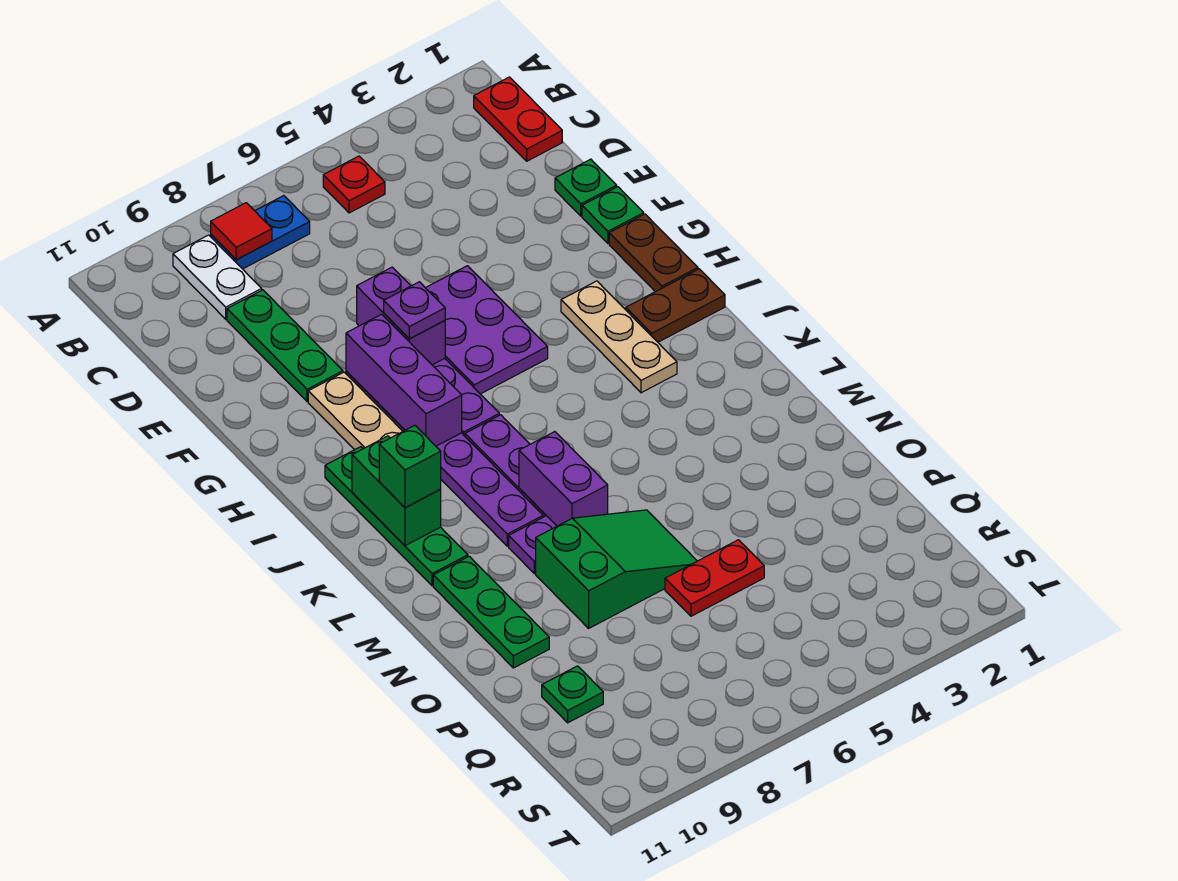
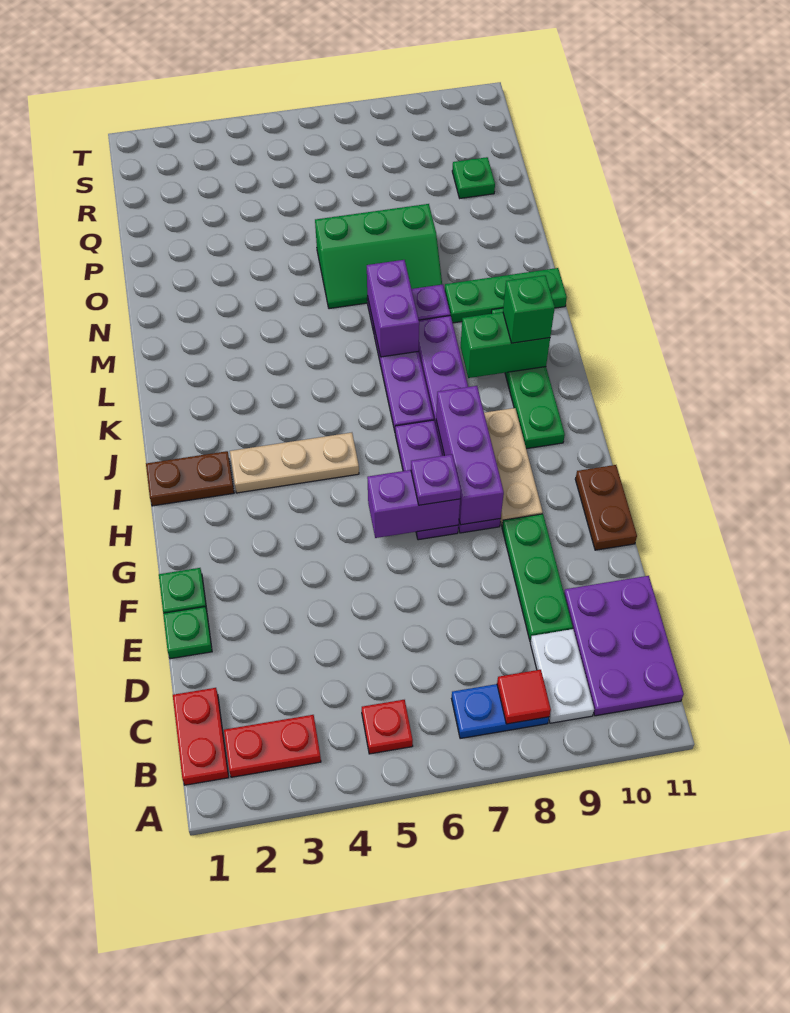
purple plate F5:H6 level 1 -> purple plate B10:D11 level 1
purple brick F7:G7 level 2 -> purple brick G6:G7 level 2
brown plate G1:H1 level 1 -> brown plate F11:G11 level 1
tan plate H3:J3 level 1 -> tan plate I3:I5 level 1
green brick J10:K10 level 2 -> green brick K9:K10 level 2
green plate M10:O10 level 1 -> green plate M9:M11 level 1
green slope N6:O8 level 1 top 8 -> green slope N6:O8 level 1 top O
red plate P5:P6 level 1 -> red plate B2:B3 level 1

